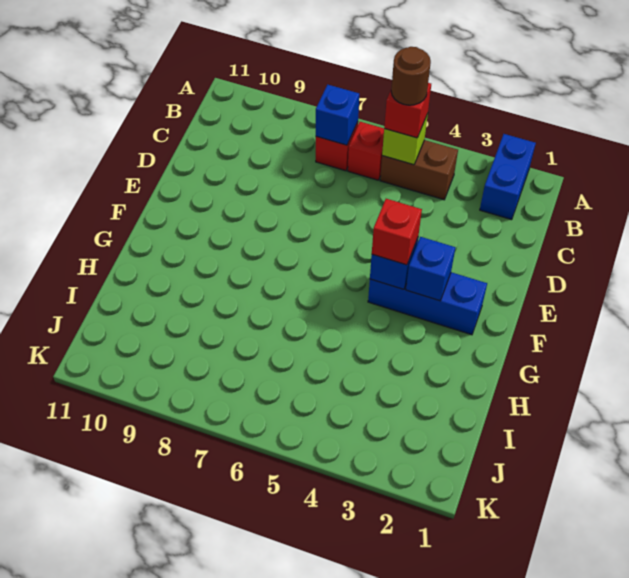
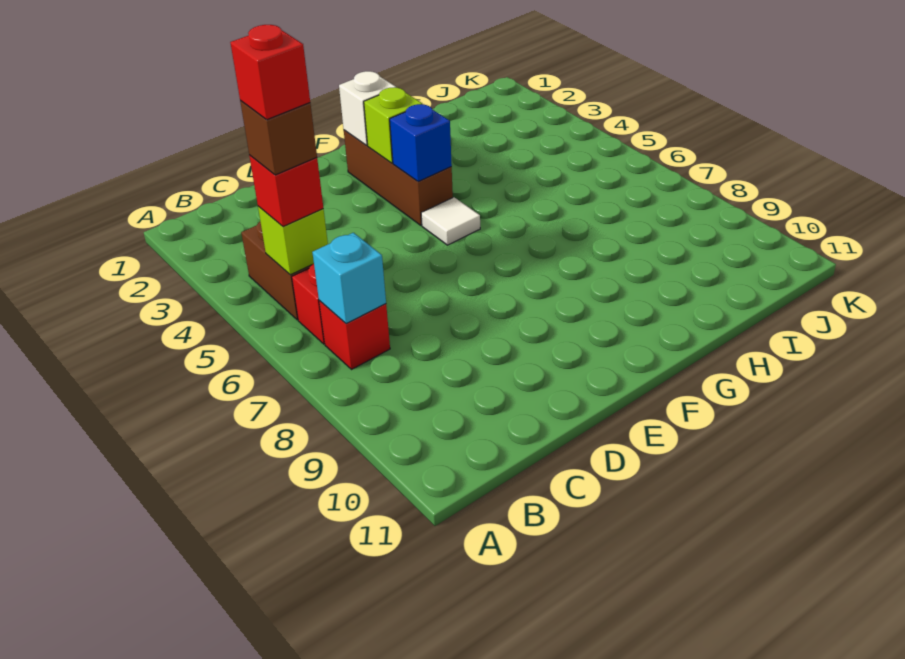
blue brick A2:B2 level 1 -> none
brown round brick B5 level 4 -> brown brick B5 level 4
blue brick B7 level 2 -> cyan brick B7 level 2
blue brick F2:F4 level 1 -> brown brick F2:F4 level 1
none -> white brick F2 level 2
blue brick F3 level 2 -> lime brick F3 level 2
red brick F4 level 3 -> red brick B5 level 5
none -> white tile F5 level 1

